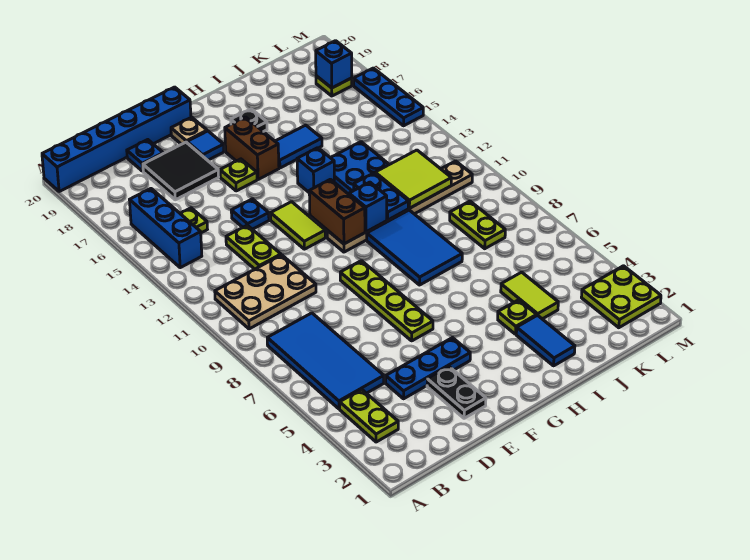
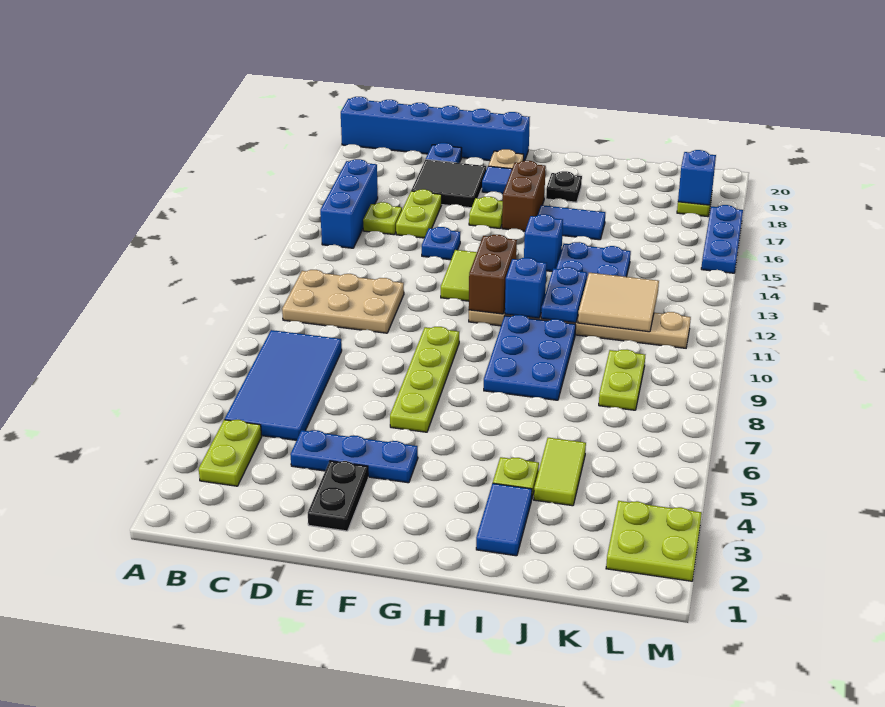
lime plate D12:D13 level 1 -> lime plate D15:D16 level 1
blue tile H8:I10 level 1 -> blue plate H8:I10 level 1
lime tile J11:K12 level 2 -> tan tile J11:K12 level 2

